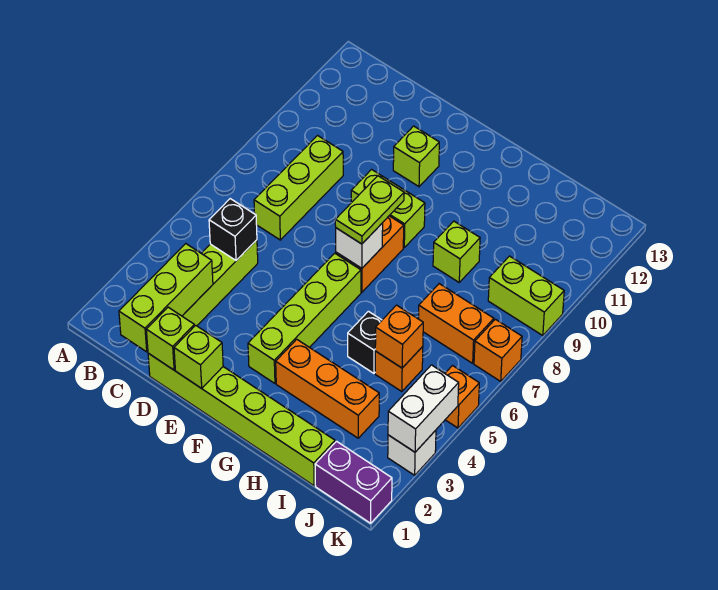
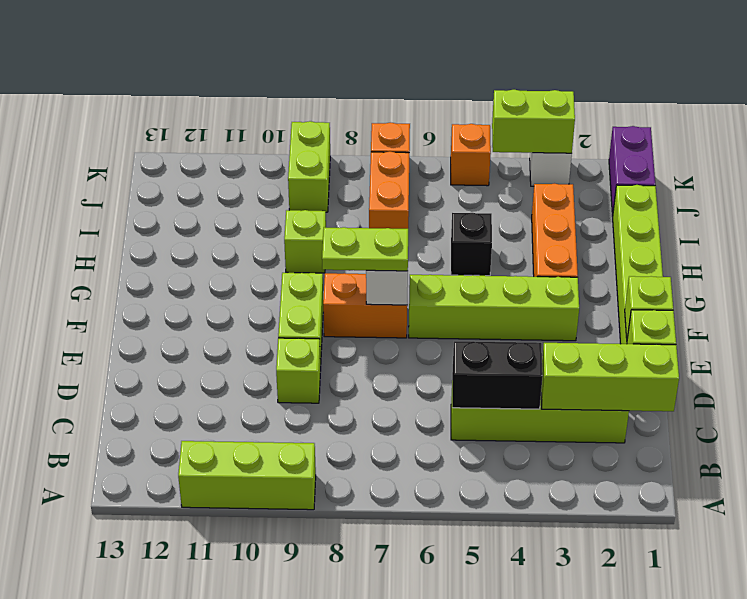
black brick C5 level 2 -> black brick C4:C5 level 2
lime brick C7:C9 level 1 -> lime brick A9:A11 level 1
lime brick E11 level 1 -> lime brick D9 level 1
orange brick I5 level 1 -> none
orange brick I5 level 2 -> none
white brick K3:K4 level 2 -> lime brick K3:K4 level 2

